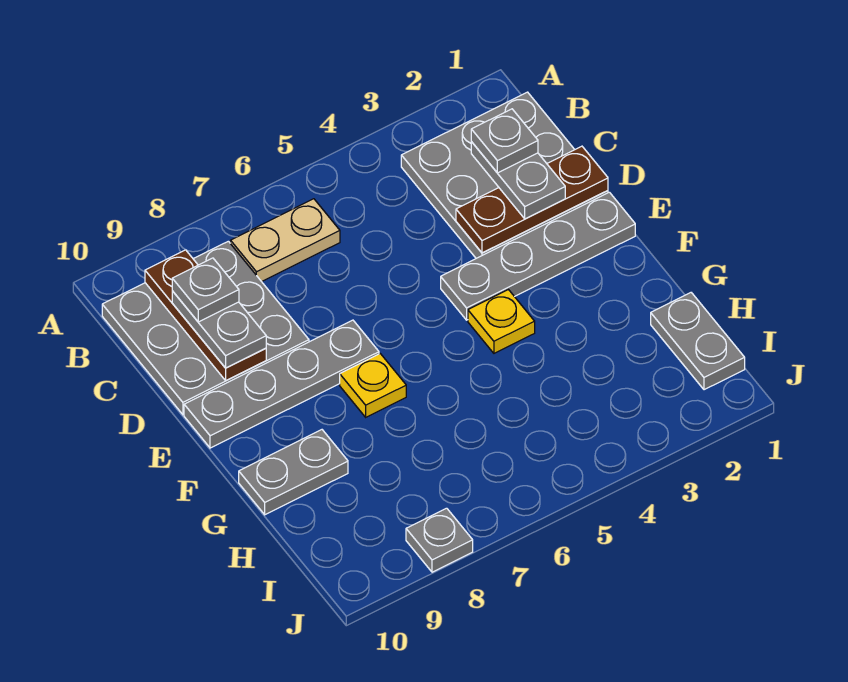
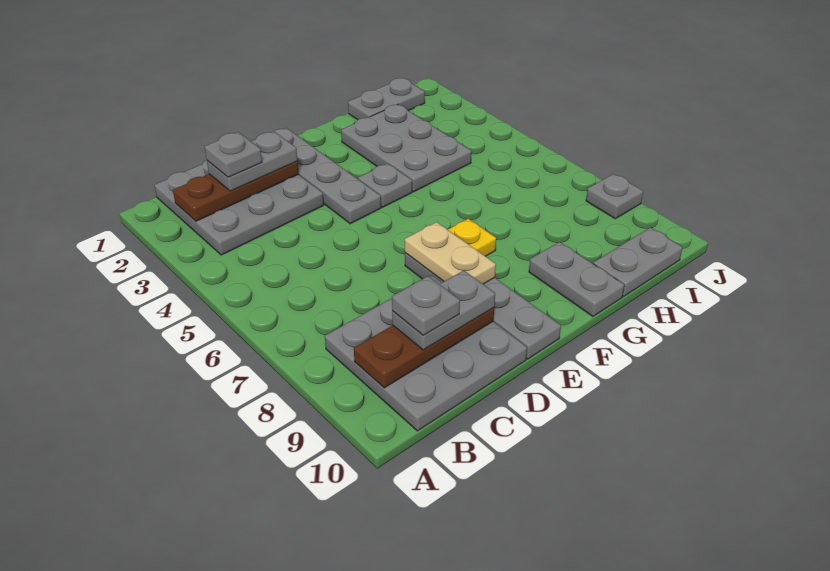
tan plate B6:B7 level 1 -> tan plate E7:E8 level 2
brown plate D1:D3 level 2 -> brown plate B2:D2 level 2
yellow plate F4 level 1 -> grey plate F4 level 1
none -> grey plate G2:H4 level 1
none -> grey plate H10:I10 level 1

